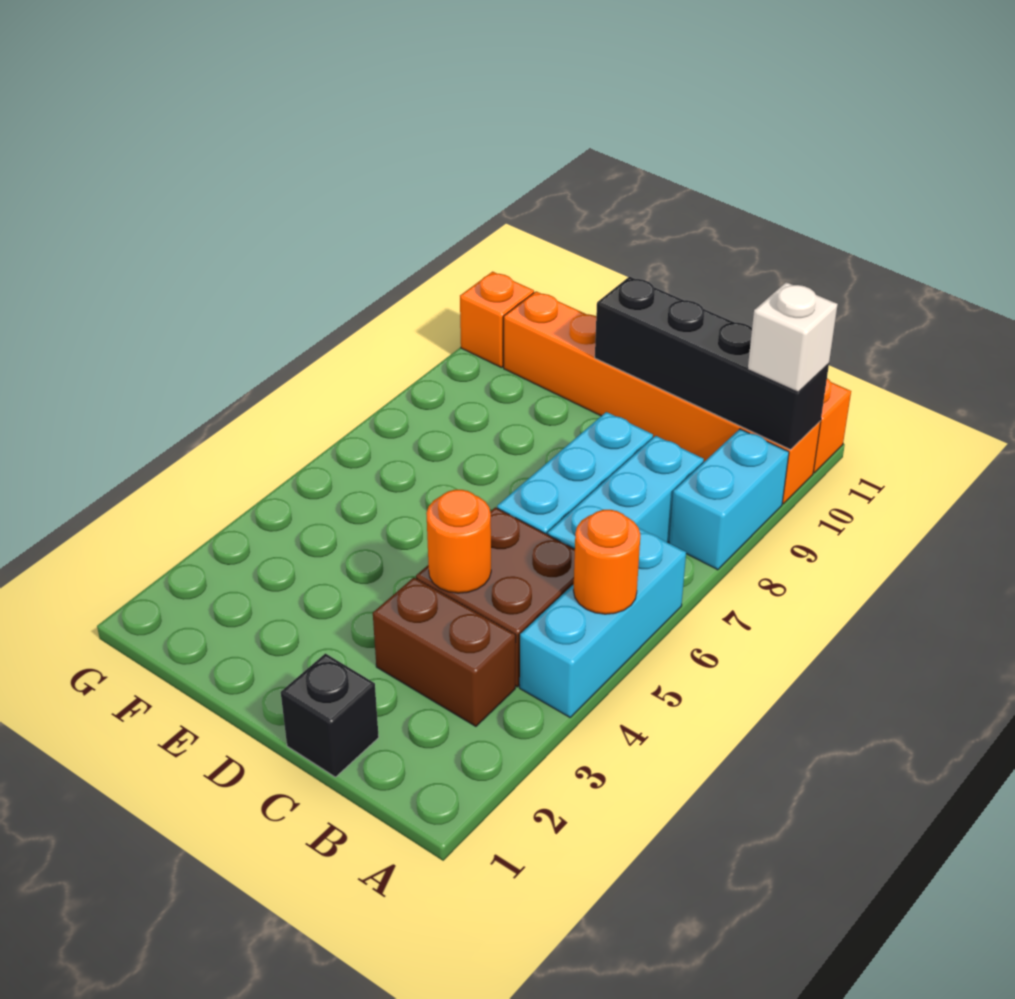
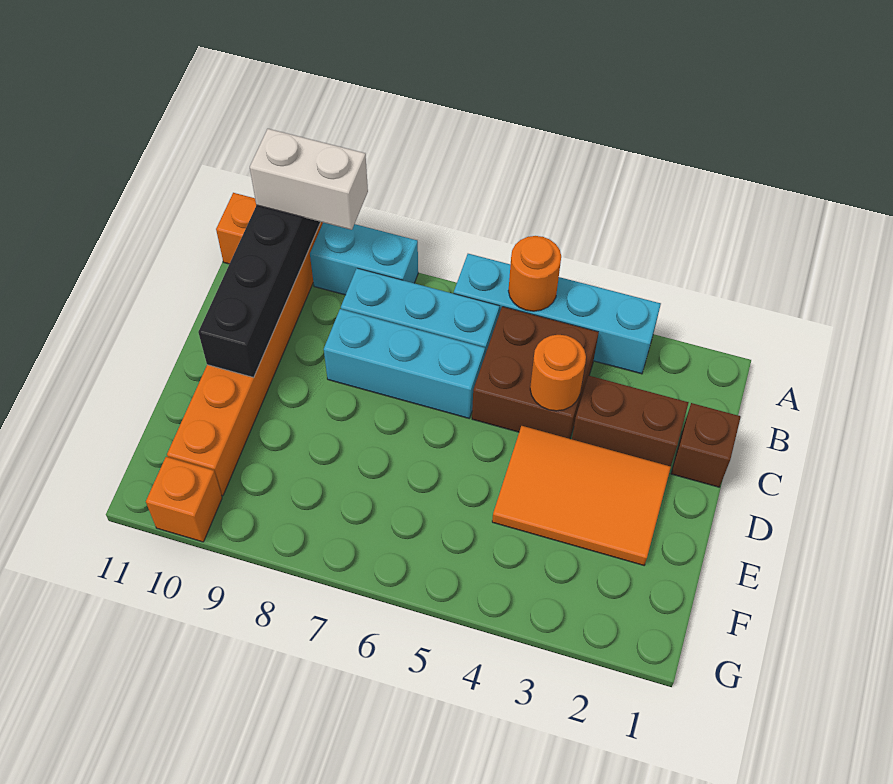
cyan brick A4:A6 level 1 -> cyan brick A3:A6 level 1
white brick A10 level 3 -> white brick A9:A10 level 3
brown brick B3:C3 level 1 -> brown brick C2:C3 level 1
black brick C1 level 1 -> brown brick C1 level 1
none -> orange tile D2:E4 level 1

